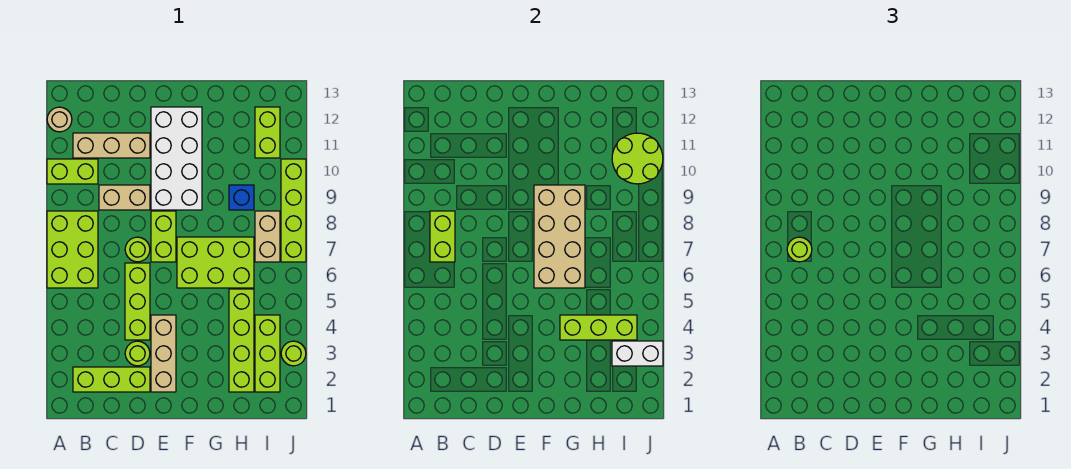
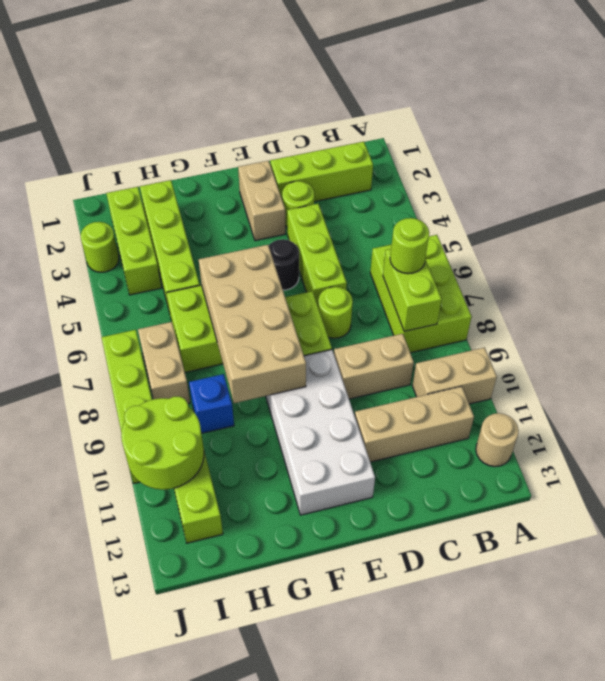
lime brick A10:B10 level 1 -> tan brick A10:B10 level 1
tan brick E2:E4 level 1 -> tan brick E2:E3 level 1
none -> black round brick E5 level 1
lime brick G4:I4 level 2 -> none
white brick I3:J3 level 2 -> none

